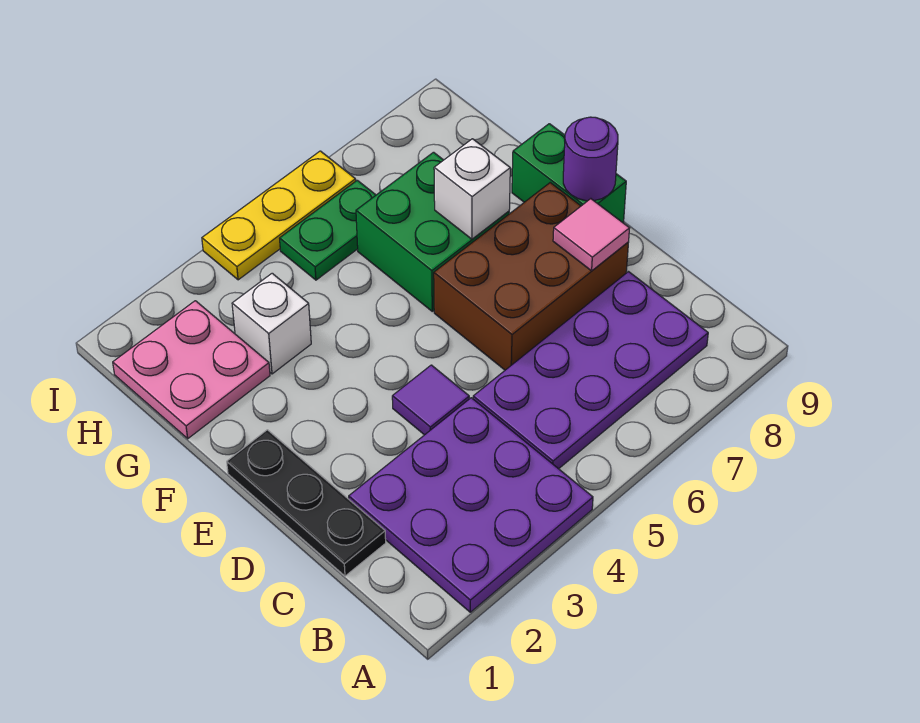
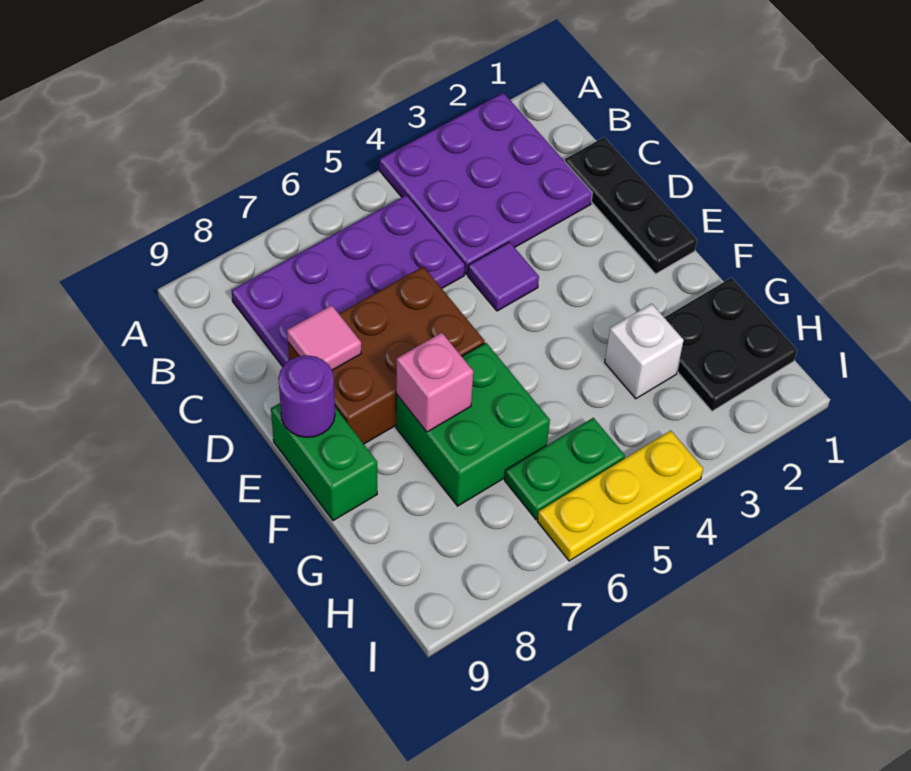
white brick F7 level 2 -> pink brick F7 level 2
pink plate G1:H2 level 1 -> black plate G1:H2 level 1

